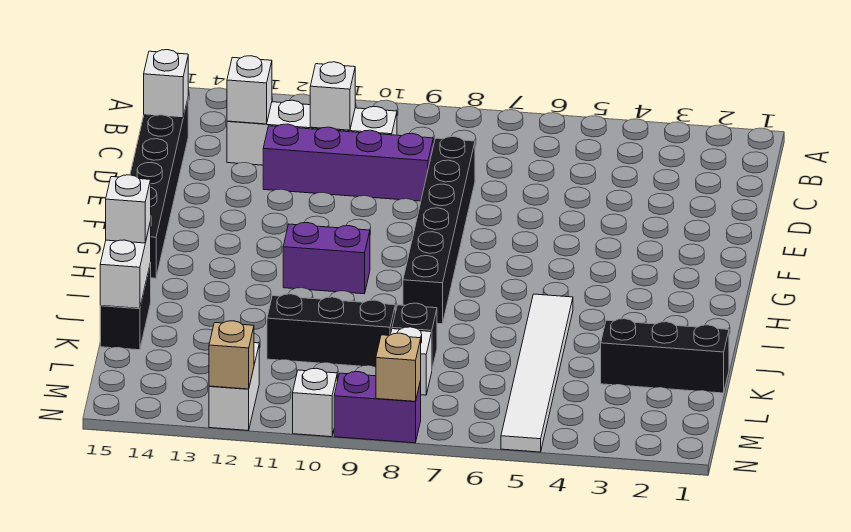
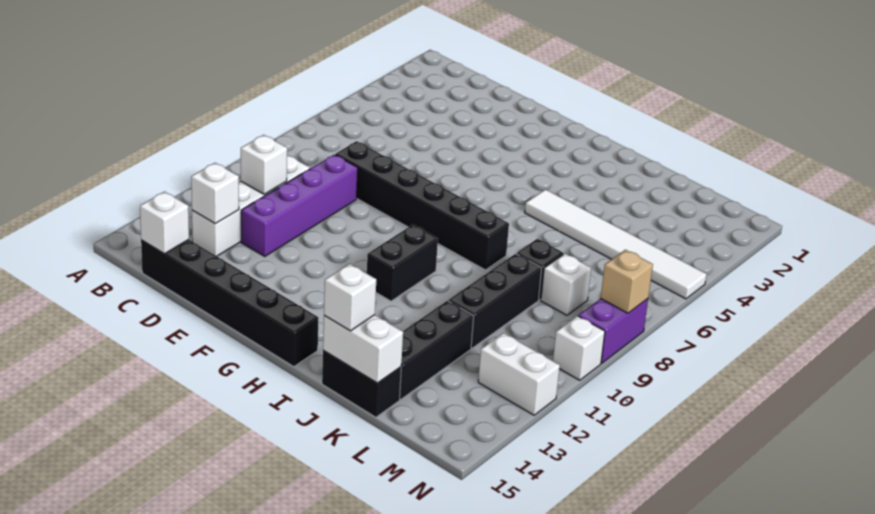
purple brick H10:H11 level 1 -> black brick H10:H11 level 1
black brick K1:K3 level 1 -> black brick K12:K14 level 1
tan brick N12 level 2 -> none

